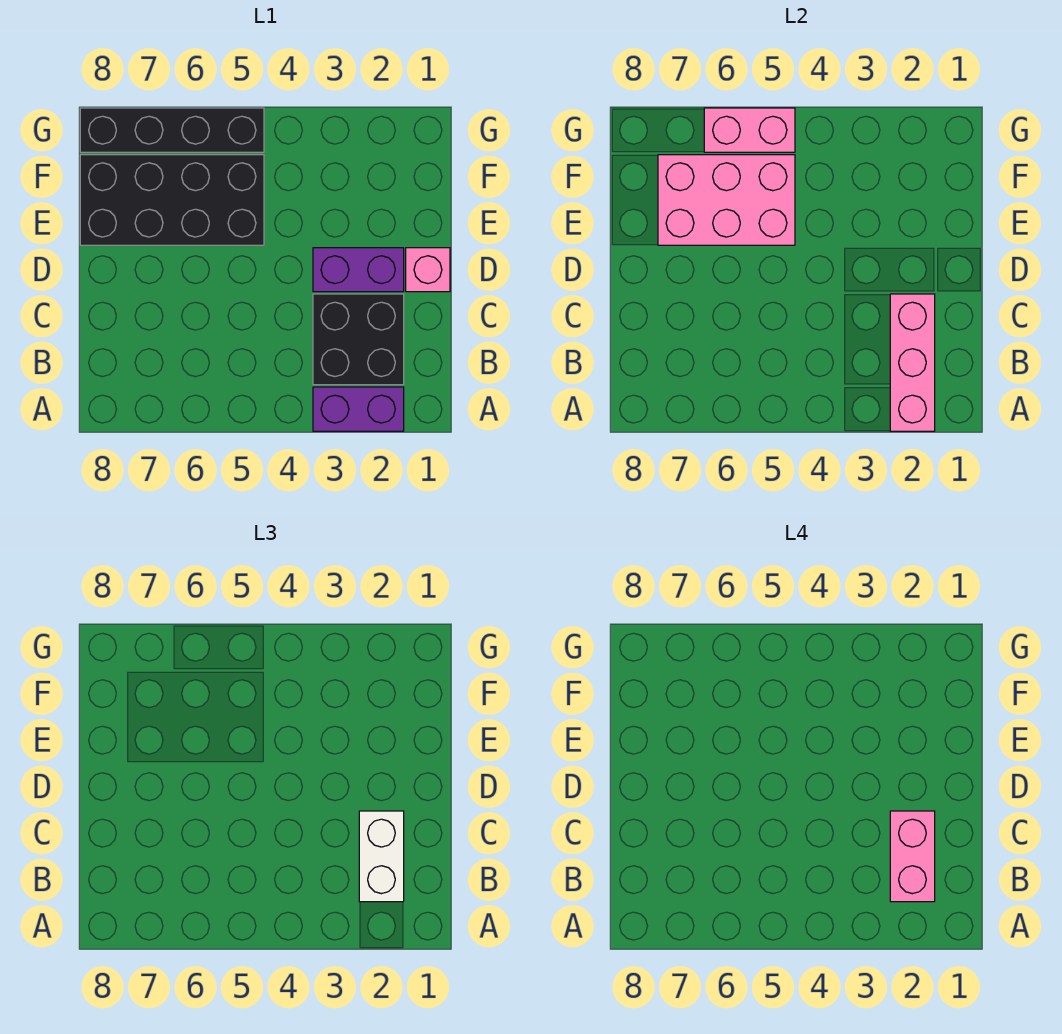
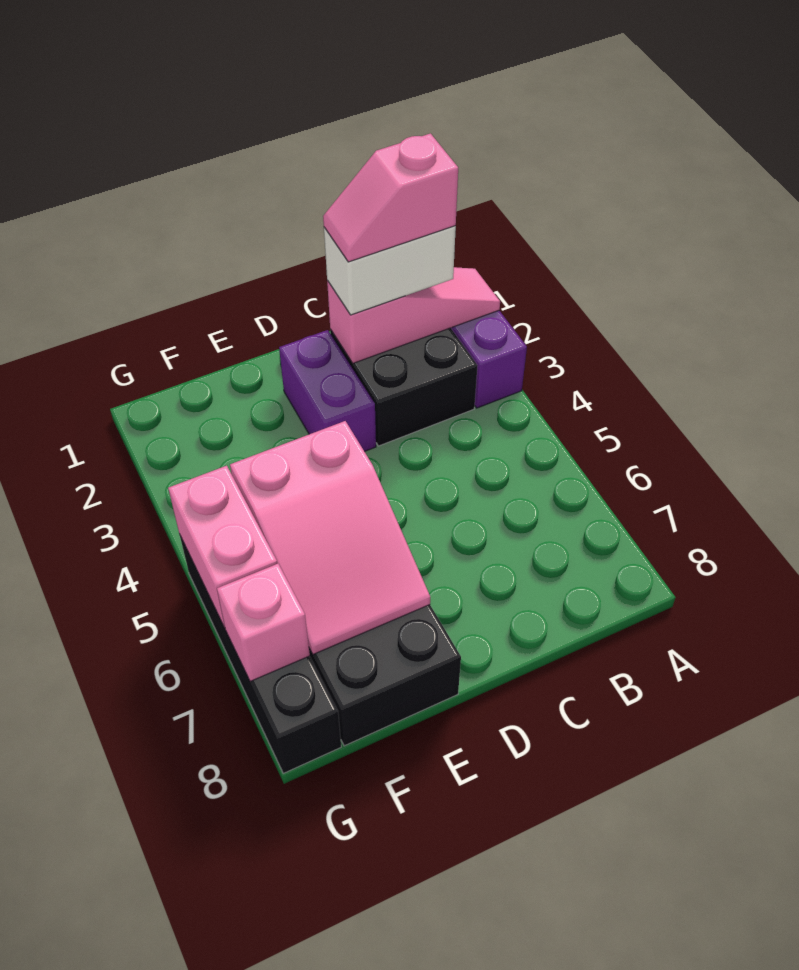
pink brick A2:C2 level 2 -> pink slope A2:C2 level 2 top C
pink brick B2:C2 level 4 -> pink slope B2:C2 level 4 top B
pink brick D1 level 1 -> pink brick G7 level 2
pink brick E5:F7 level 2 -> pink slope E5:F7 level 2 top 5

